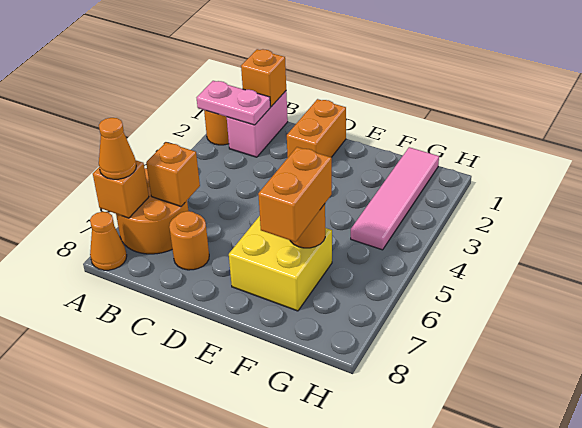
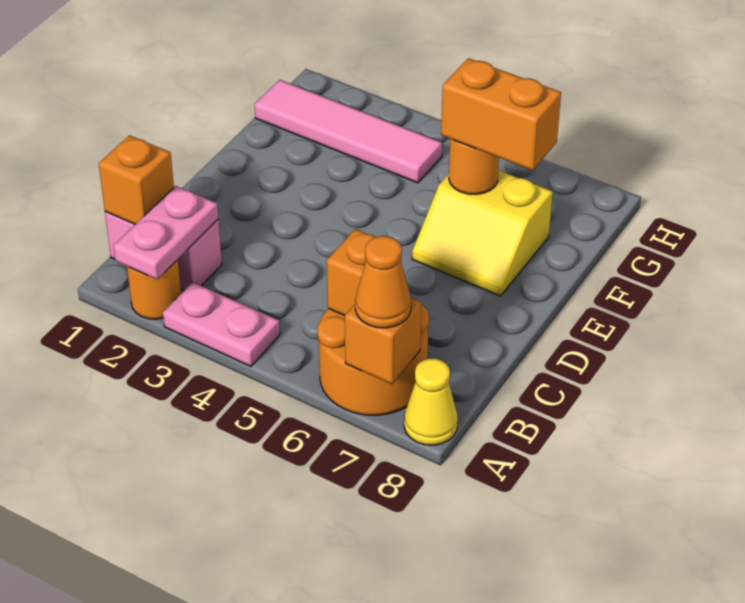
none -> pink plate A3:A4 level 1
orange cone A8 level 1 -> yellow cone A8 level 1
orange round brick C7 level 1 -> none
orange brick D1:D2 level 1 -> none
yellow brick E6:F7 level 1 -> yellow slope E6:F7 level 1 top F

